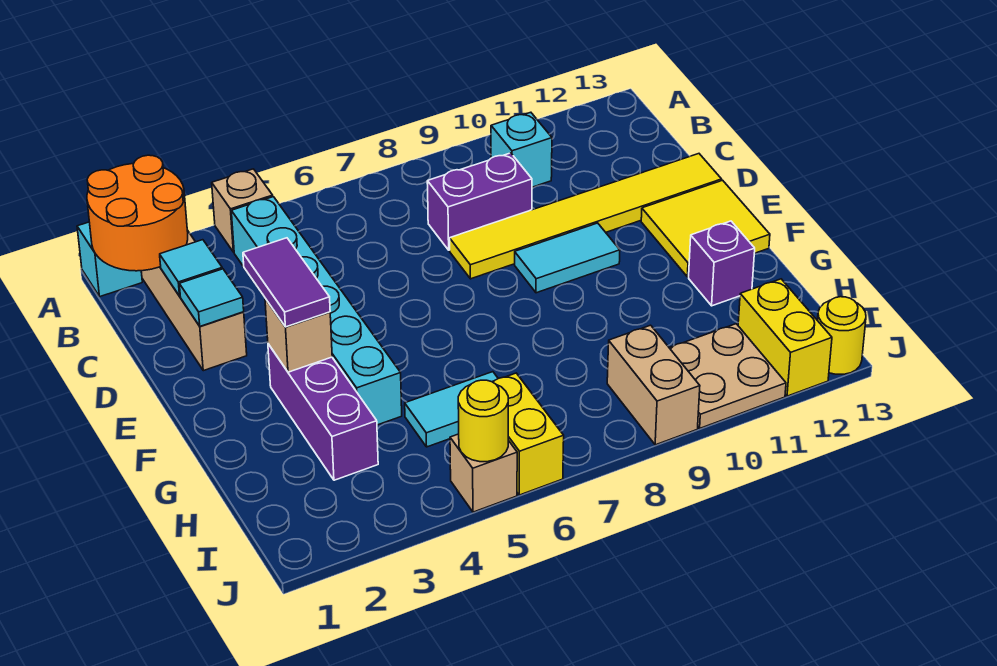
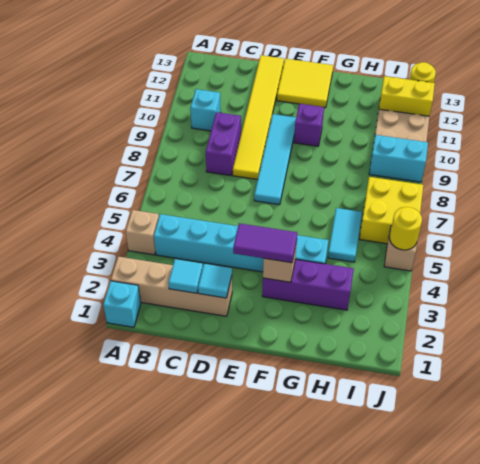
orange round brick A1:B2 level 2 -> none
cyan tile E9:E10 level 1 -> cyan tile E7:E10 level 1
purple brick G12 level 1 -> purple brick F10 level 1
yellow brick I6:J6 level 1 -> yellow brick I6:J7 level 1
tan brick I9:J9 level 1 -> cyan brick I9:J9 level 1

